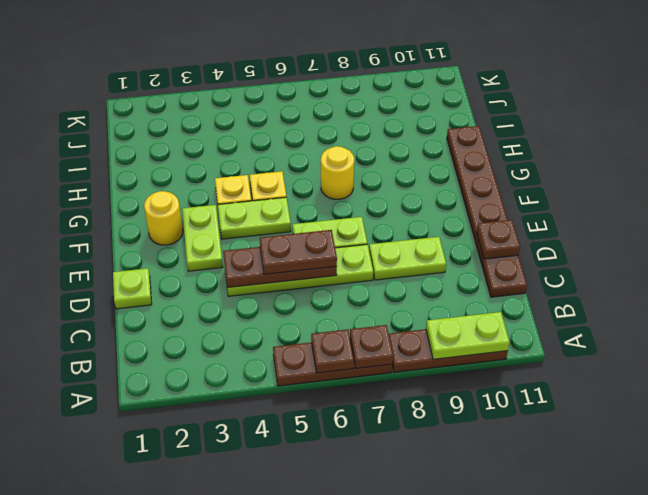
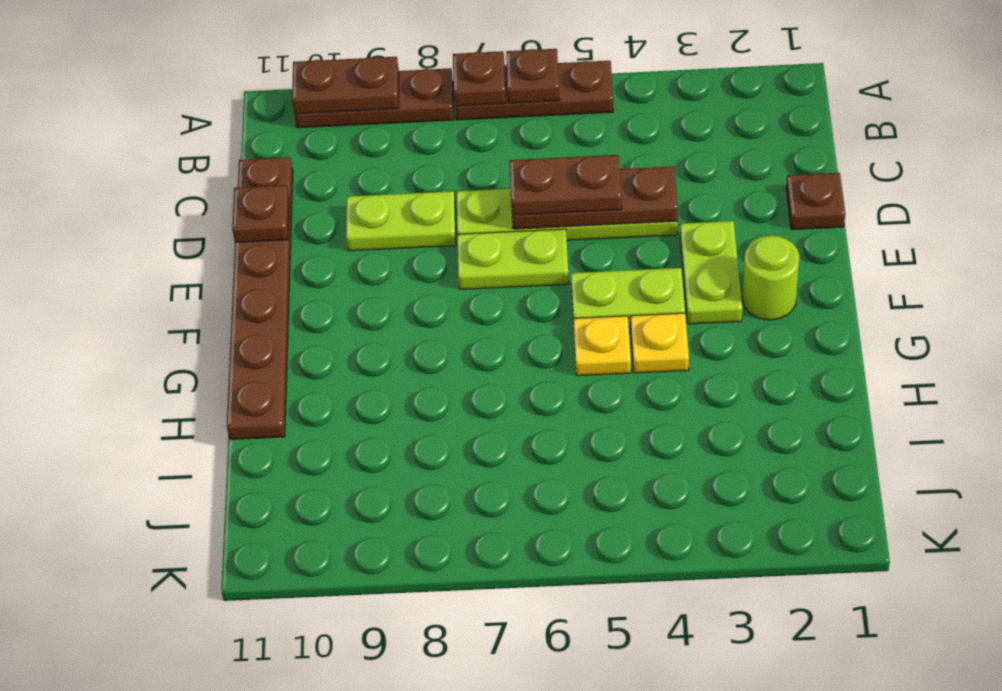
lime plate A9:A10 level 2 -> brown plate A9:A10 level 2
lime plate D1 level 1 -> brown plate D1 level 1
yellow round brick F2 level 1 -> lime round brick F2 level 1
yellow round brick G7 level 1 -> none

